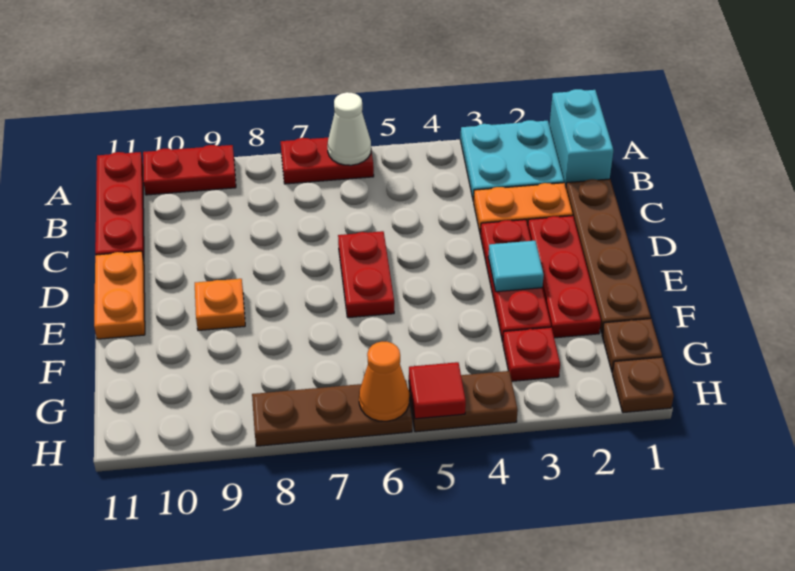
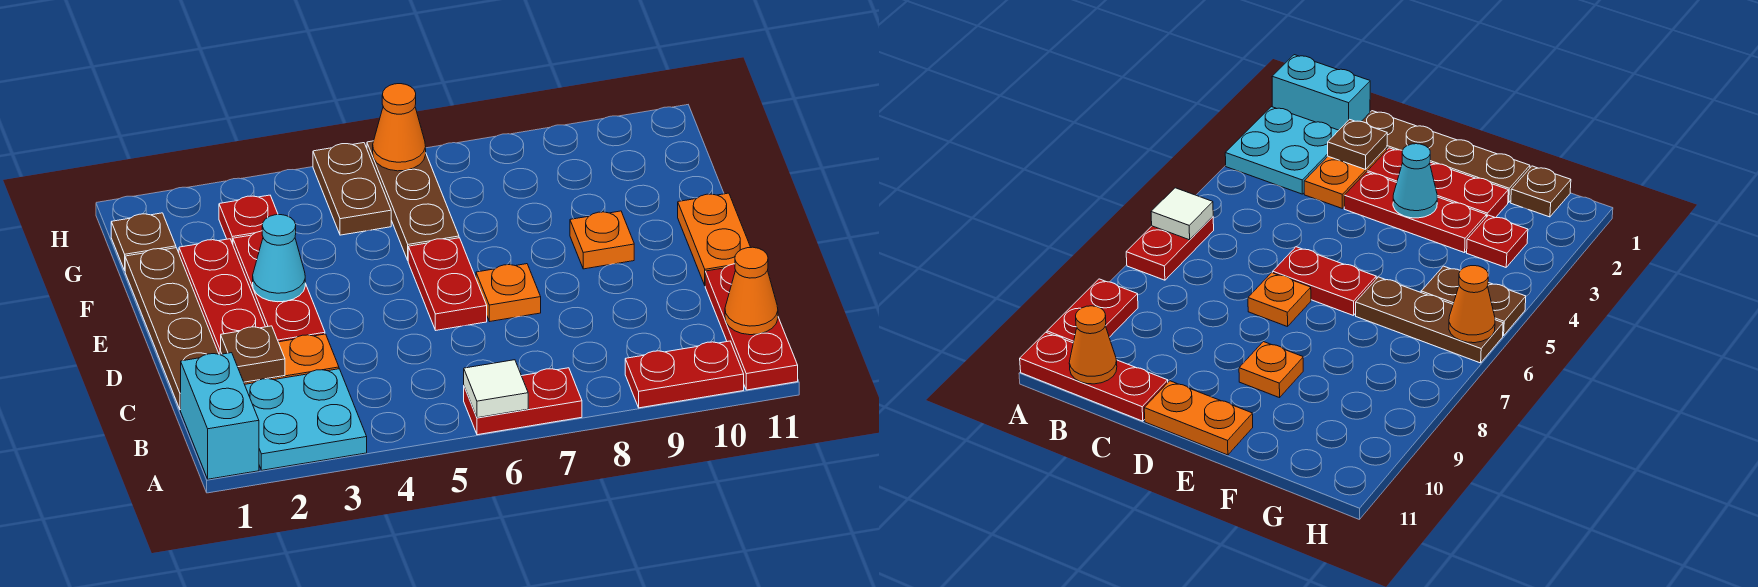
white cone A6 level 2 -> white tile A6 level 2
none -> orange cone B11 level 2
none -> orange plate D7 level 1
cyan tile E3 level 2 -> cyan cone E3 level 2
brown plate H1 level 1 -> brown plate C2 level 2
brown plate H4:H5 level 1 -> brown plate G5:H5 level 1
red tile H5 level 2 -> none
brown plate H6:H8 level 1 -> brown plate F6:H6 level 1

